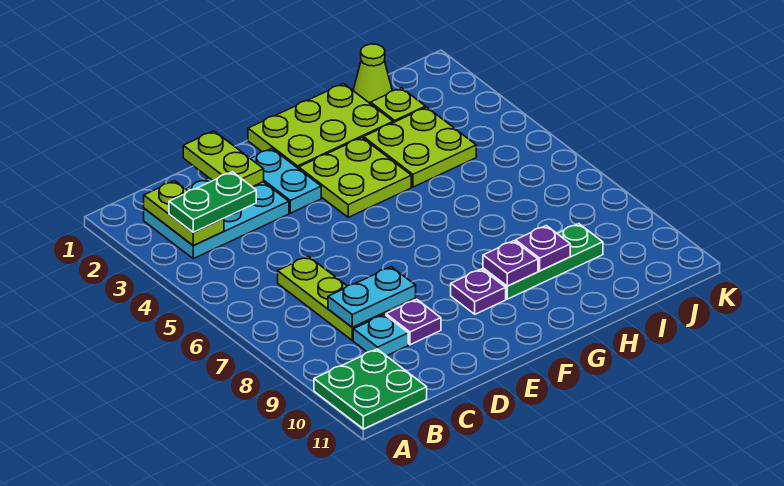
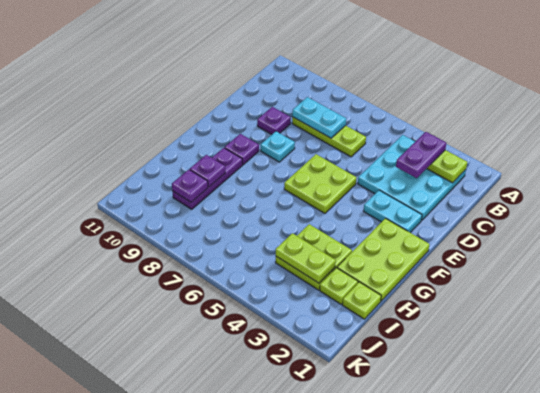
green plate A10:B11 level 1 -> none
cyan plate B2:D3 level 1 -> cyan plate B2:D4 level 1
green plate B3:C3 level 3 -> purple plate B3:C3 level 3
cyan plate C8:D8 level 2 -> cyan plate C7:C8 level 2
cyan plate C9 level 1 -> cyan plate E8 level 1
lime plate D1:D2 level 2 -> lime plate I3:I4 level 2
lime plate F3:G4 level 1 -> lime plate E5:F6 level 1
green plate G9:I9 level 1 -> purple plate G9:I9 level 1
purple plate G9 level 2 -> purple plate I9 level 2
lime cone I1 level 1 -> lime plate I1 level 1

